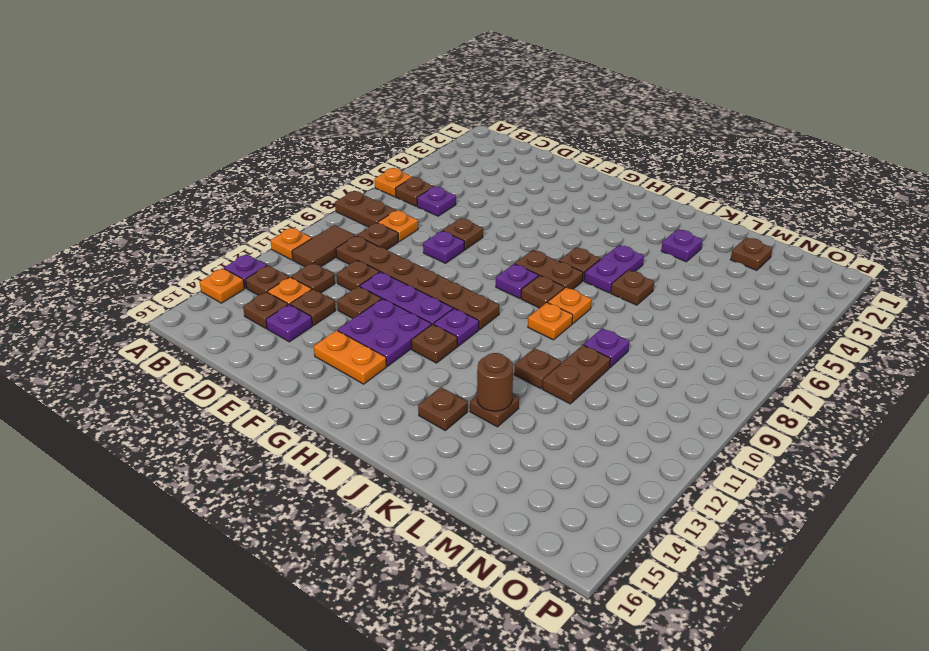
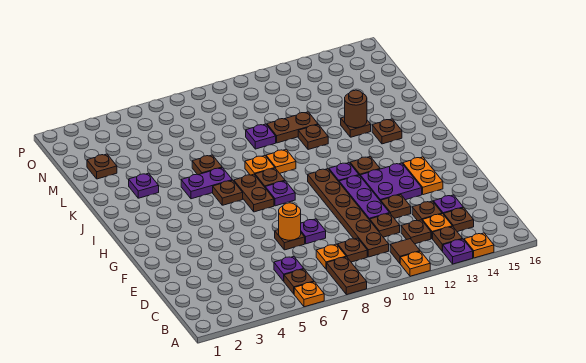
brown tile B10:B11 level 1 -> brown tile B11 level 1
none -> orange round brick E7 level 2

